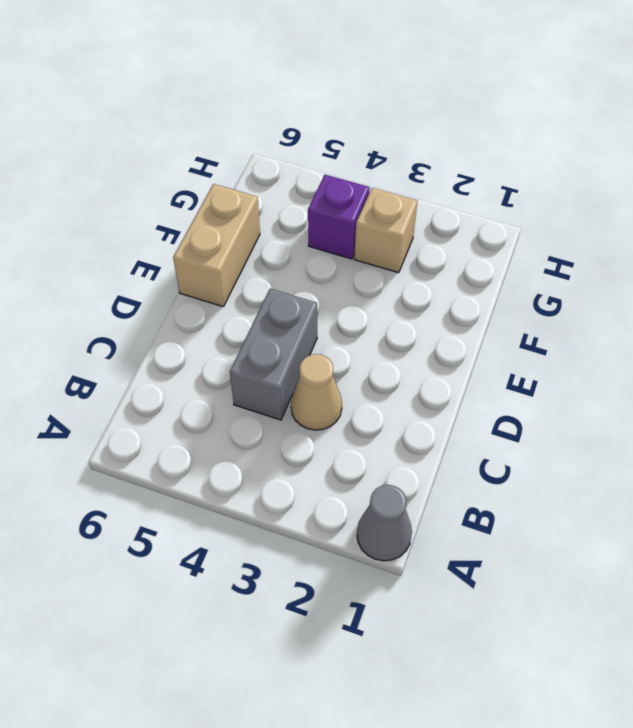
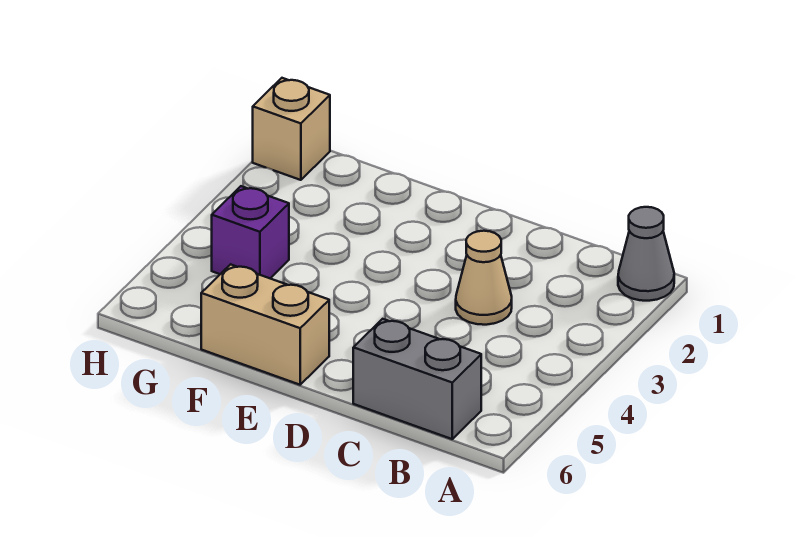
grey brick C4:D4 level 1 -> grey brick B6:C6 level 1
tan brick G3 level 1 -> tan brick H1 level 1

